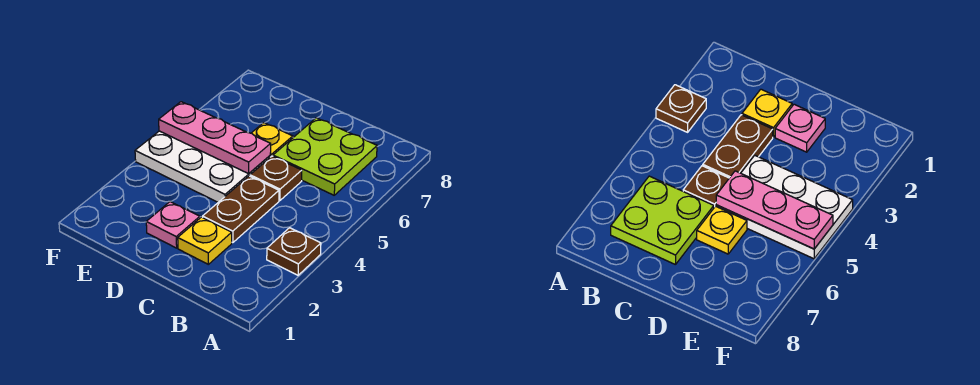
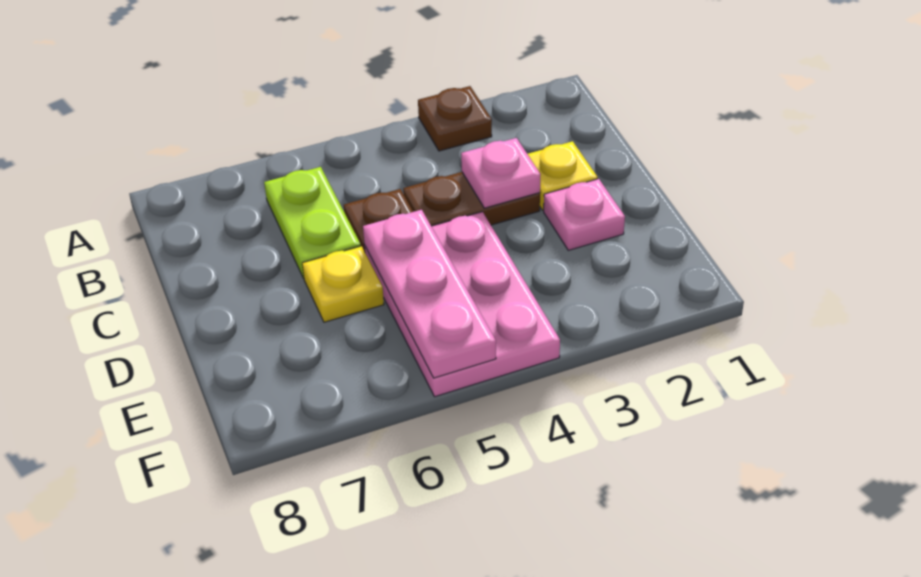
lime plate B6:C7 level 1 -> lime plate B6:C6 level 1
none -> pink plate C3 level 2
white plate D4:F5 level 1 -> pink plate D4:F5 level 1

